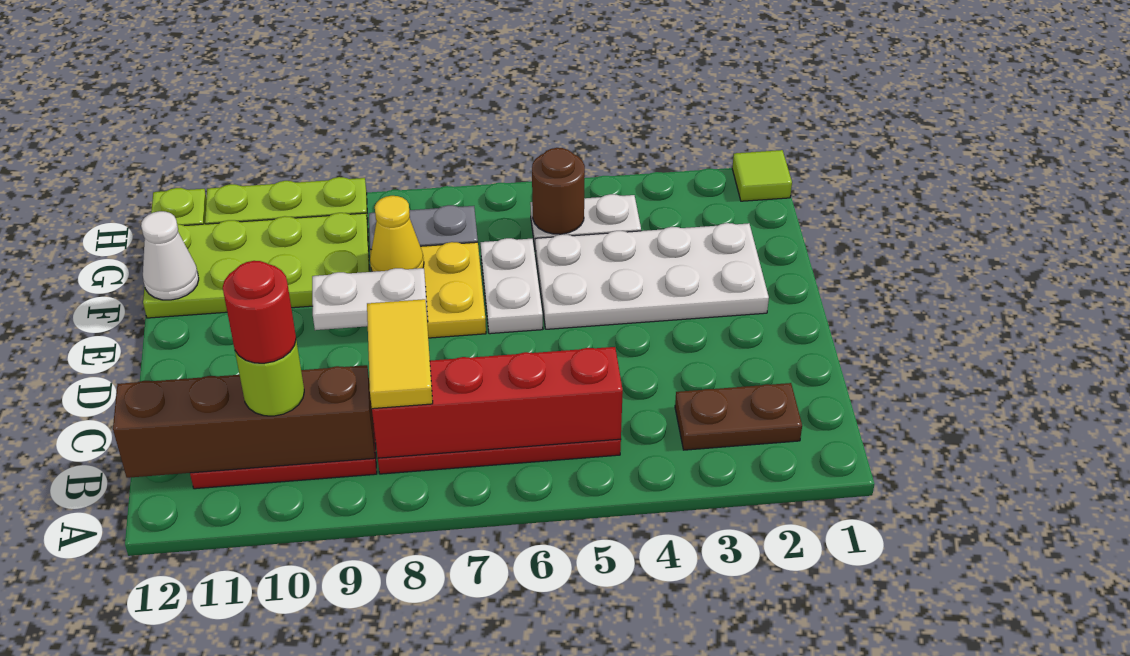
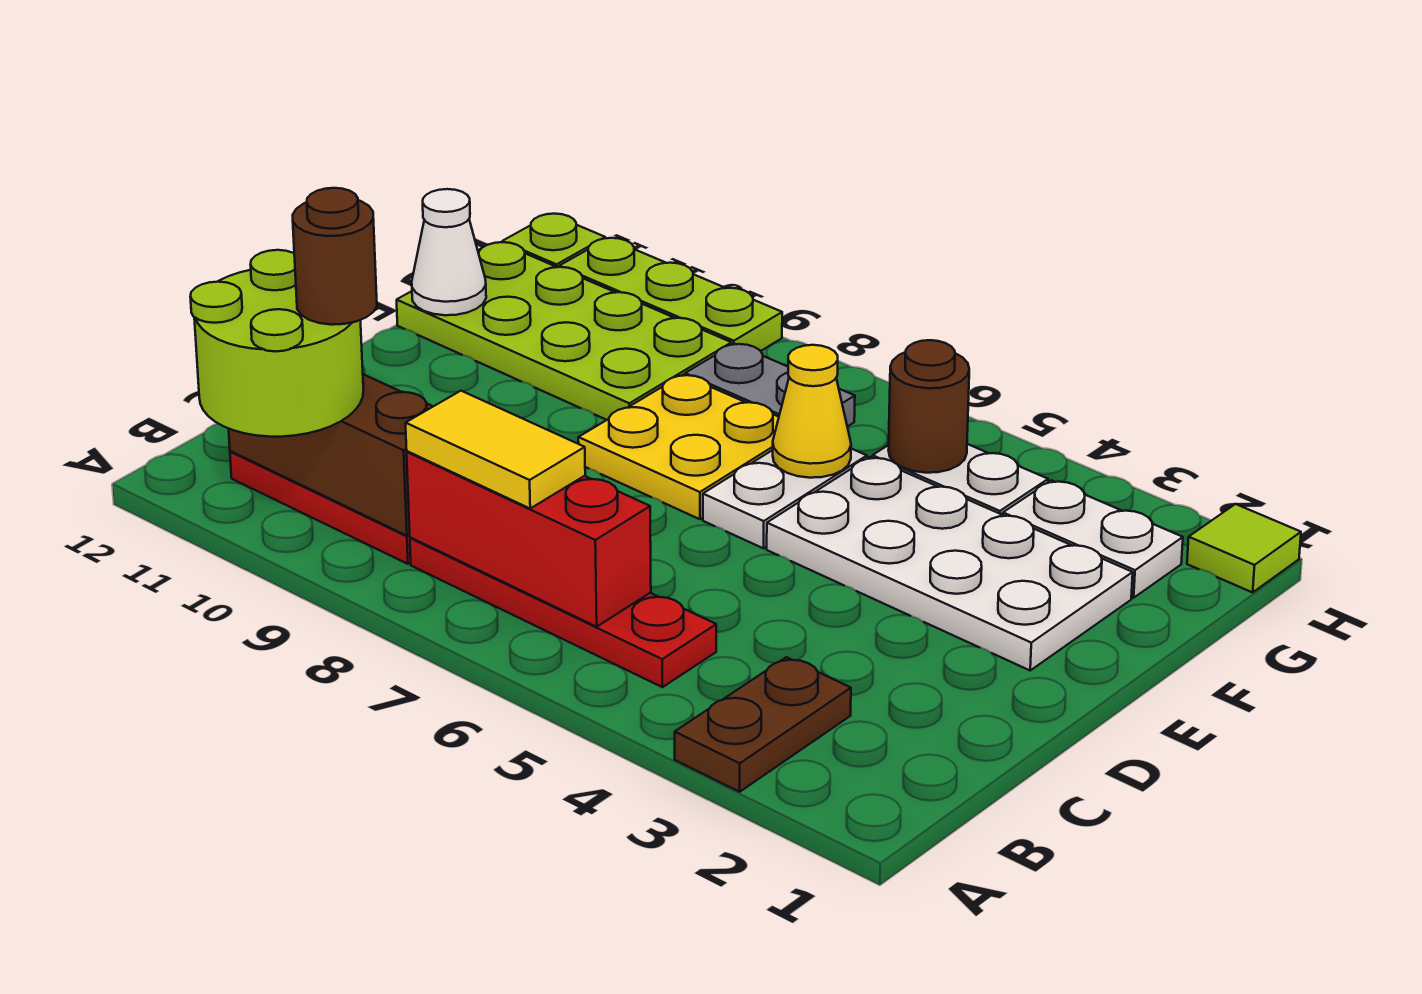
brown plate B2:B3 level 1 -> brown plate A3:B3 level 1
red brick B5:B8 level 2 -> red brick B6:B8 level 2
yellow tile B8:C8 level 3 -> yellow tile B7:B8 level 3
brown brick B9:B12 level 2 -> brown brick B9:B11 level 2
lime round brick B10 level 3 -> lime round brick A10:B11 level 3
red round brick B10 level 4 -> brown round brick B10 level 4
white plate E8:E9 level 2 -> white plate G2:G3 level 1
yellow cone F8 level 2 -> yellow cone F6 level 2

